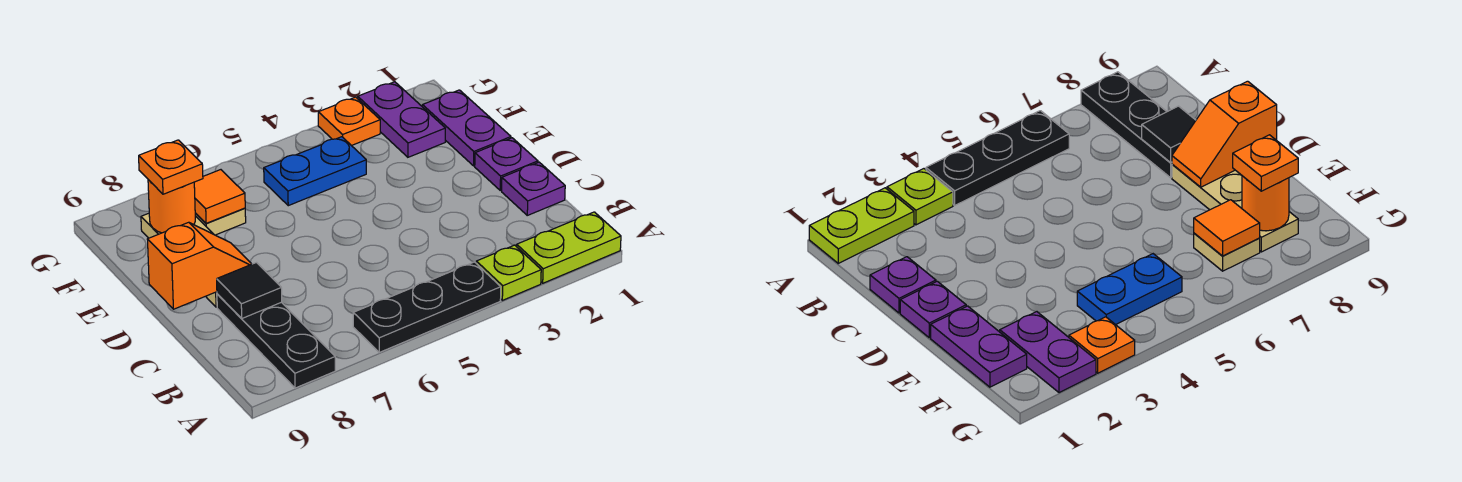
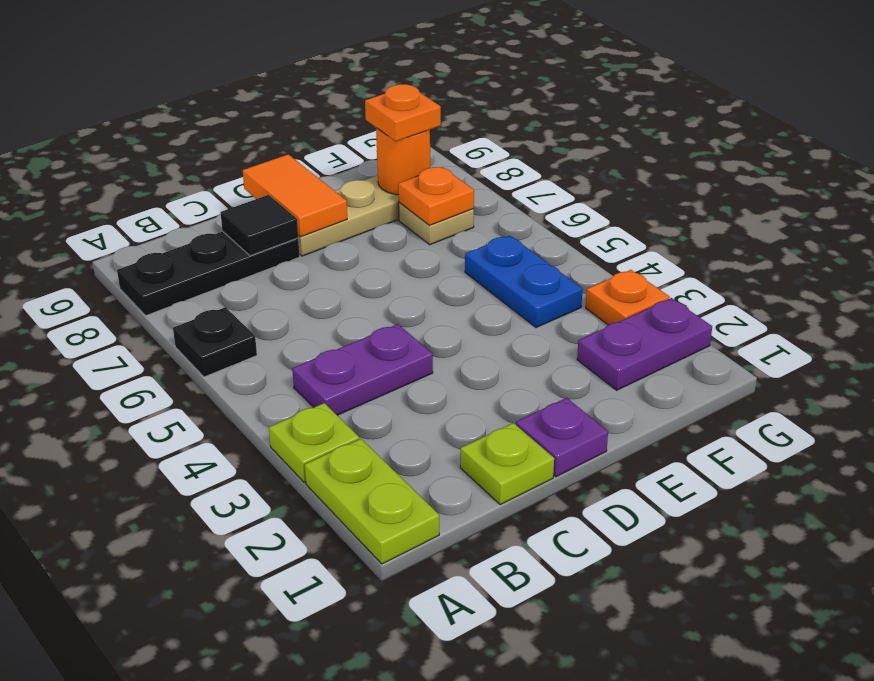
black plate A4:A6 level 1 -> black plate A6 level 1
purple plate C1 level 1 -> lime plate C1 level 1
orange slope D8:D9 level 2 top 9 -> orange tile D8:D9 level 2
purple plate E1:F1 level 1 -> purple plate B4:C4 level 1
orange tile F7 level 2 -> orange plate F7 level 2

